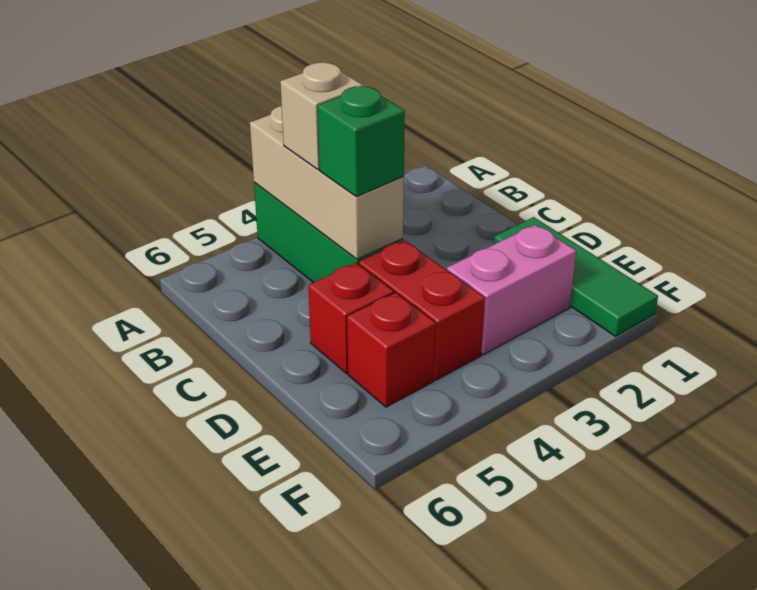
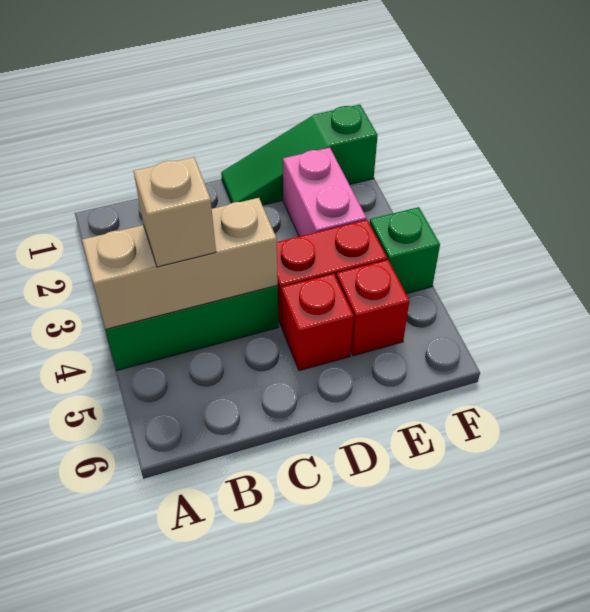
green brick C4 level 3 -> green brick F4 level 1
green tile D1:F1 level 1 -> green slope D1:F1 level 1 top F

